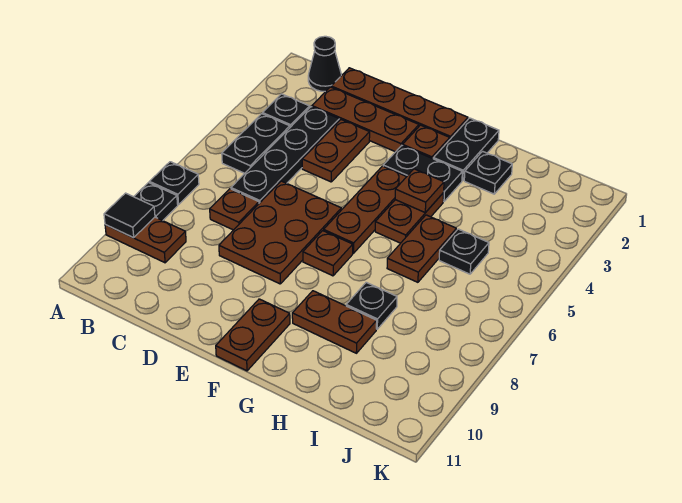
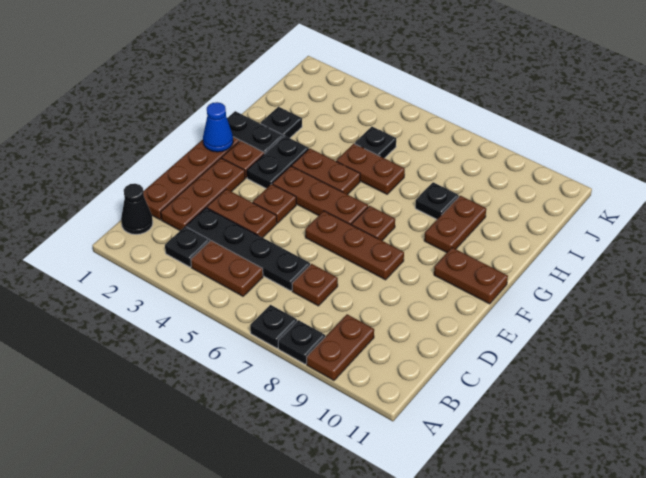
black tile A9 level 2 -> none
black plate B4:B5 level 1 -> brown plate B4:B5 level 1
brown plate D6:E8 level 1 -> brown plate E6:E8 level 1
none -> blue cone F1 level 2
brown plate G4 level 2 -> brown plate E4 level 1

